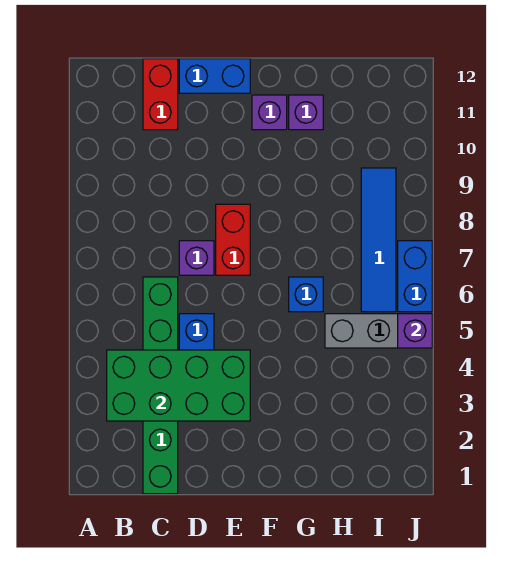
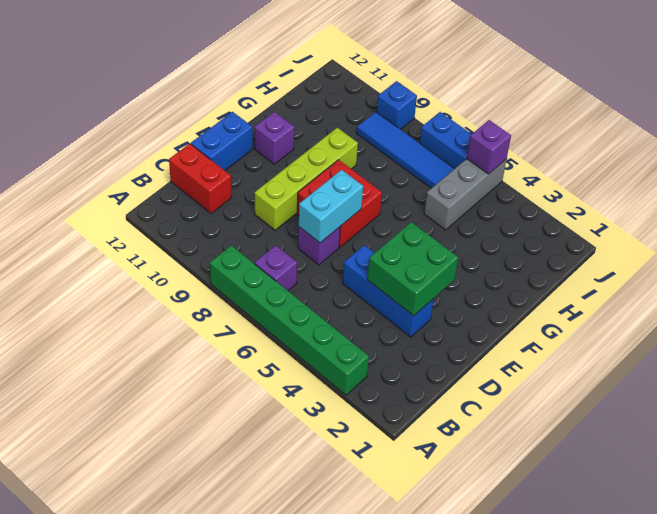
green brick B3:E4 level 2 -> green brick D3:E4 level 2
green brick C1:C6 level 1 -> green brick A3:A8 level 1
none -> cyan brick D7:E7 level 2
none -> lime brick D9:G9 level 1
red brick E7:E8 level 1 -> red brick E7:F8 level 1
blue brick G6 level 1 -> blue brick J9 level 1
purple brick G11 level 1 -> purple brick B7 level 1

